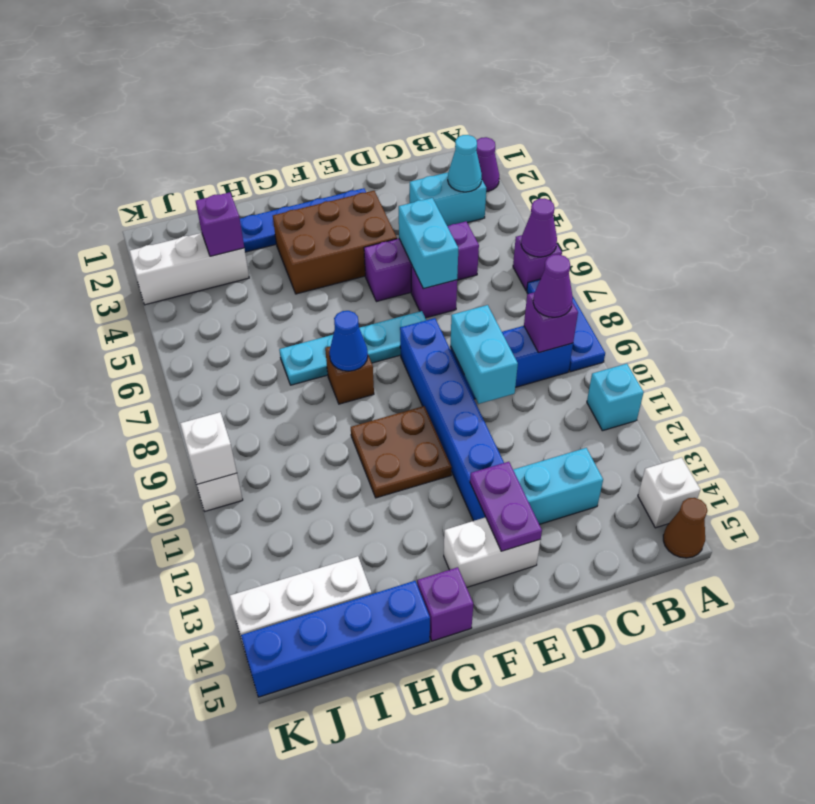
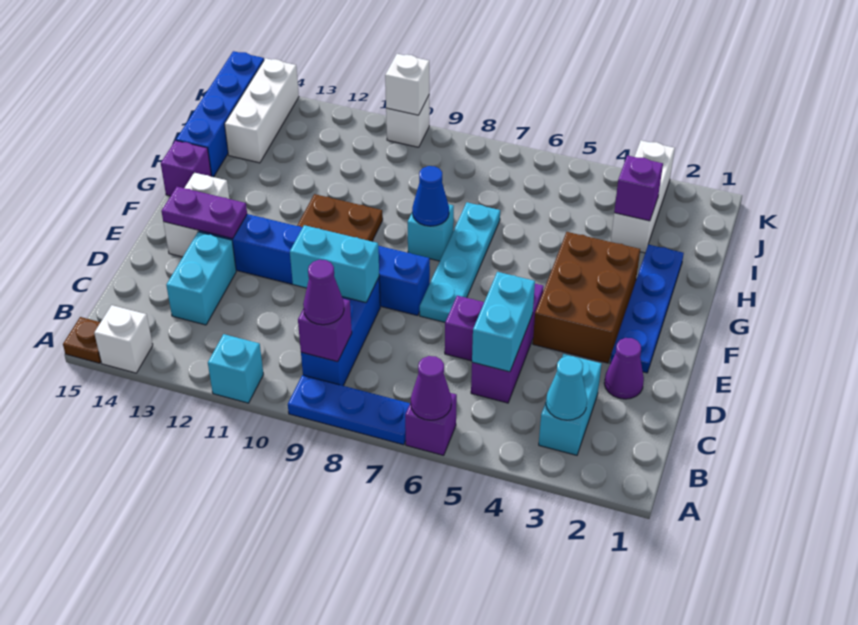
purple cone A2 level 1 -> purple cone D2 level 1
brown cone A15 level 1 -> brown plate A15 level 1
cyan brick D5:D6 level 2 -> cyan brick C5:D5 level 2
brown brick G8 level 1 -> cyan brick G8 level 1

